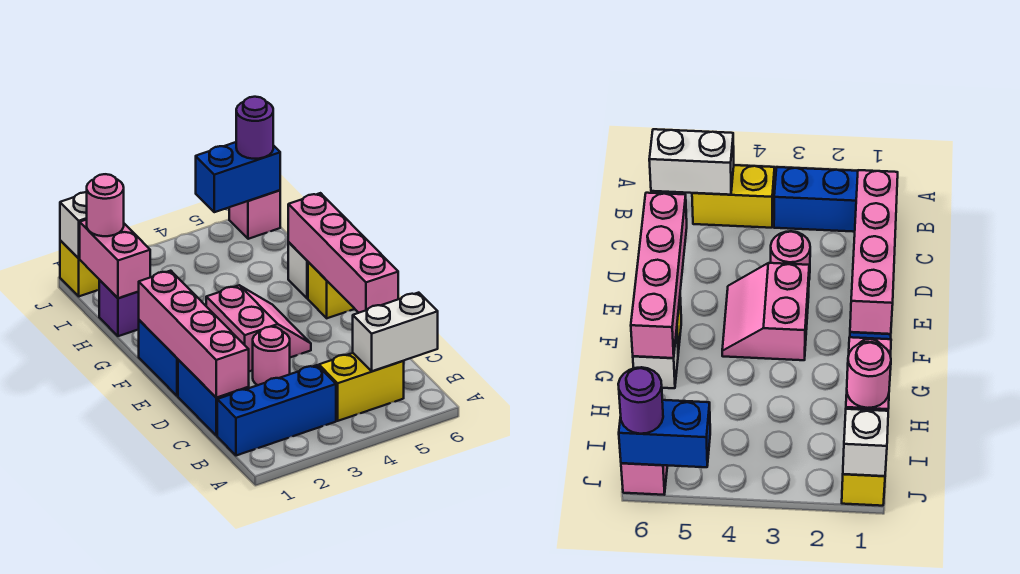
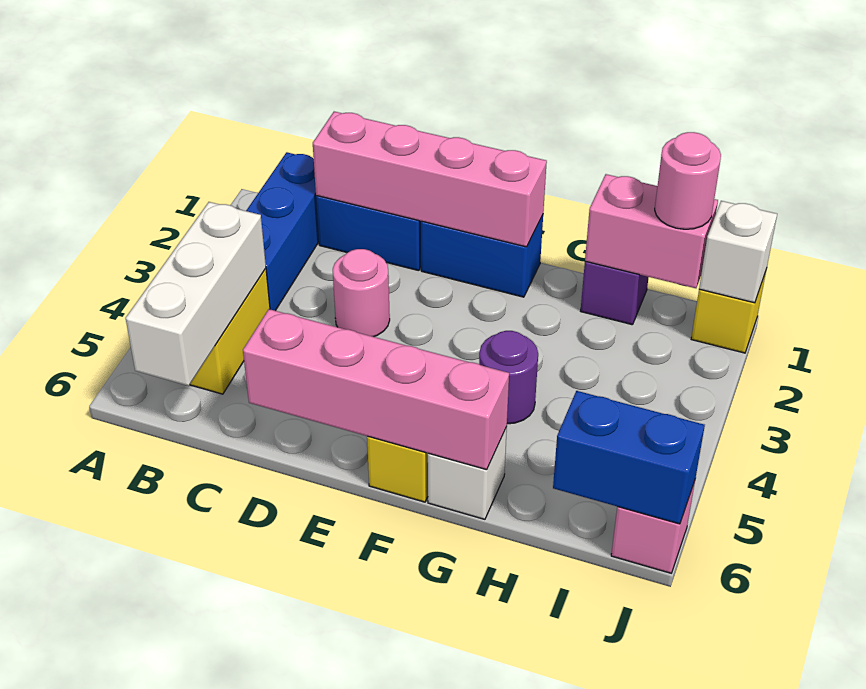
white brick B5:B6 level 2 -> white brick B4:B6 level 2
pink slope E3:F4 level 1 top 3 -> none
blue brick J5:J6 level 2 -> blue brick I6:J6 level 2
purple round brick J6 level 3 -> purple round brick G4 level 1

